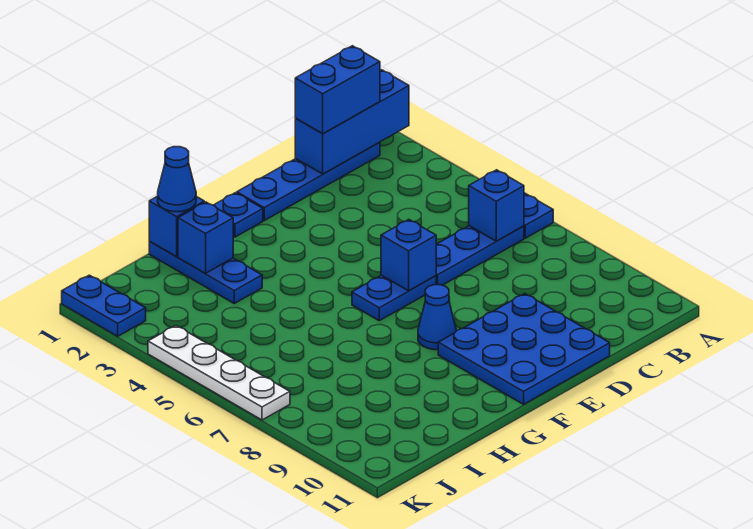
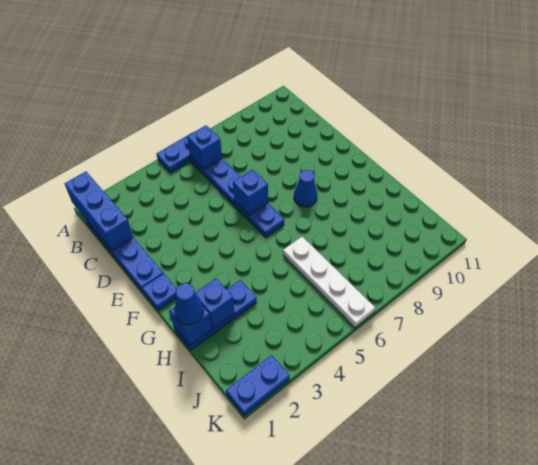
blue brick B1:C1 level 3 -> none
blue plate D9:F11 level 1 -> none
white plate K4:K7 level 1 -> white plate H6:K6 level 1

